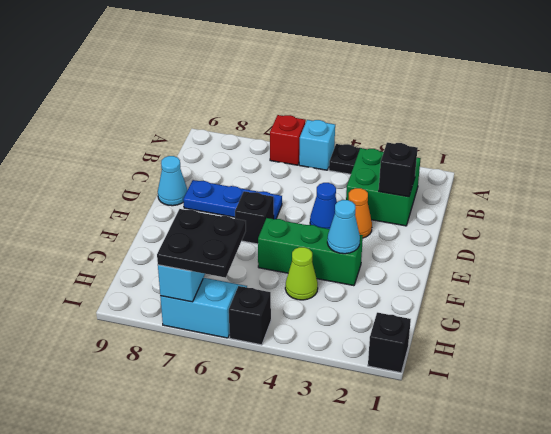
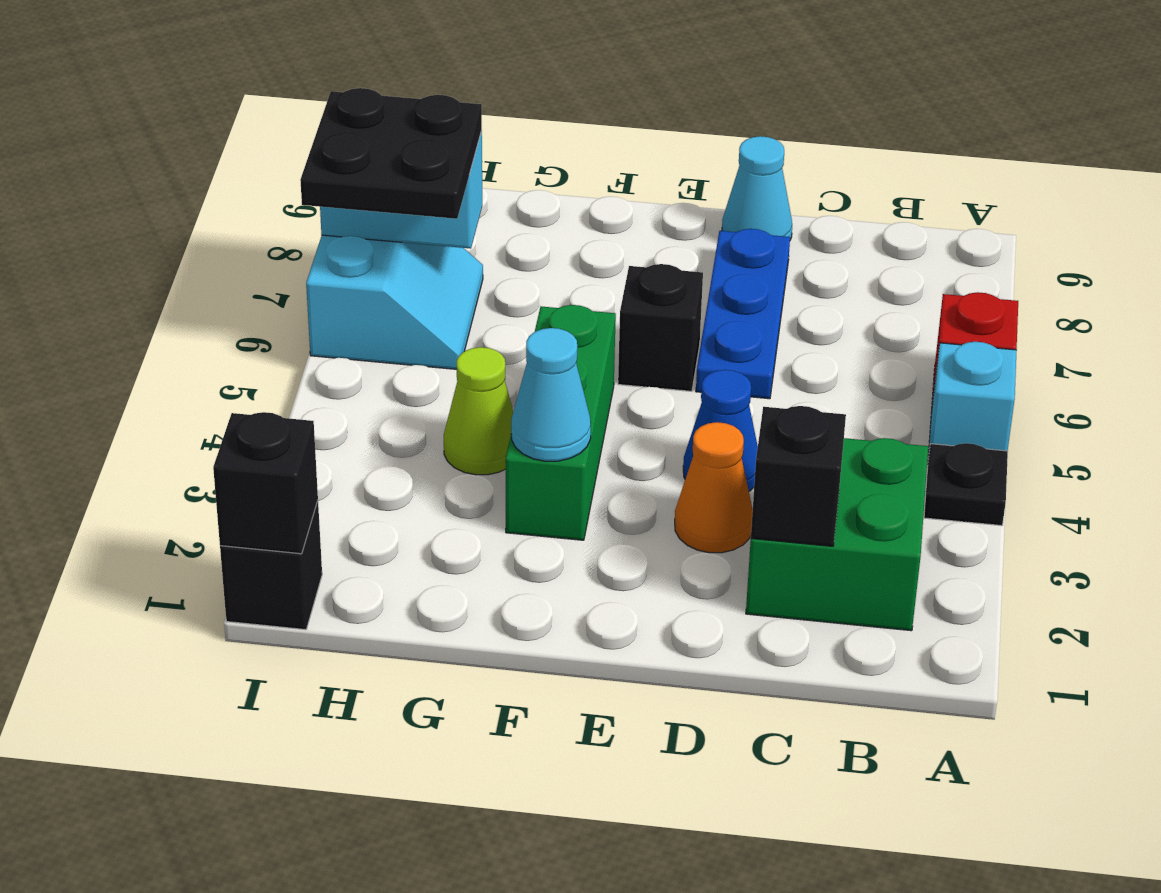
black brick I5 level 1 -> black brick I1 level 2

